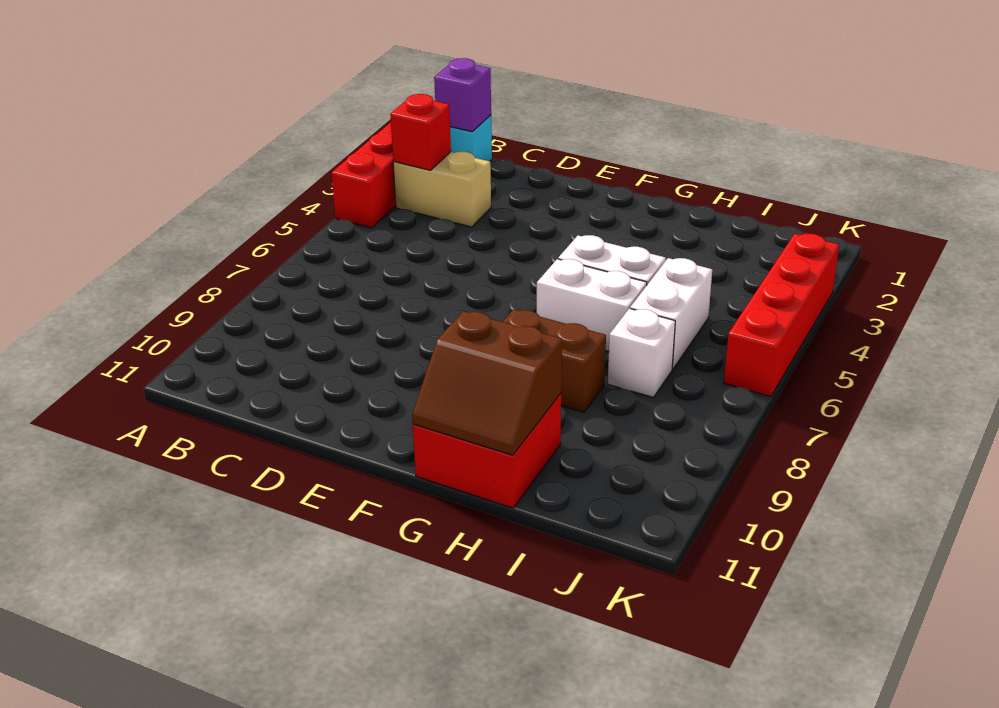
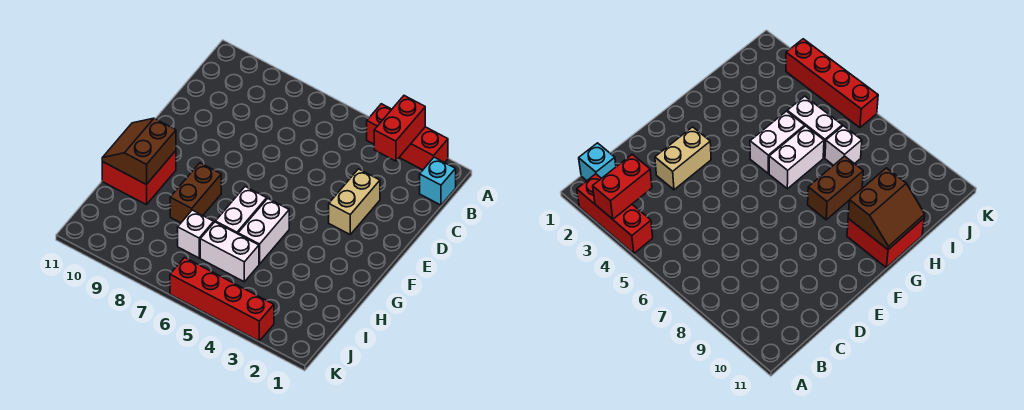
purple brick B1 level 2 -> none
tan brick B3:C3 level 1 -> tan brick D3:E3 level 1
red brick B3 level 2 -> red brick A3:B3 level 2

